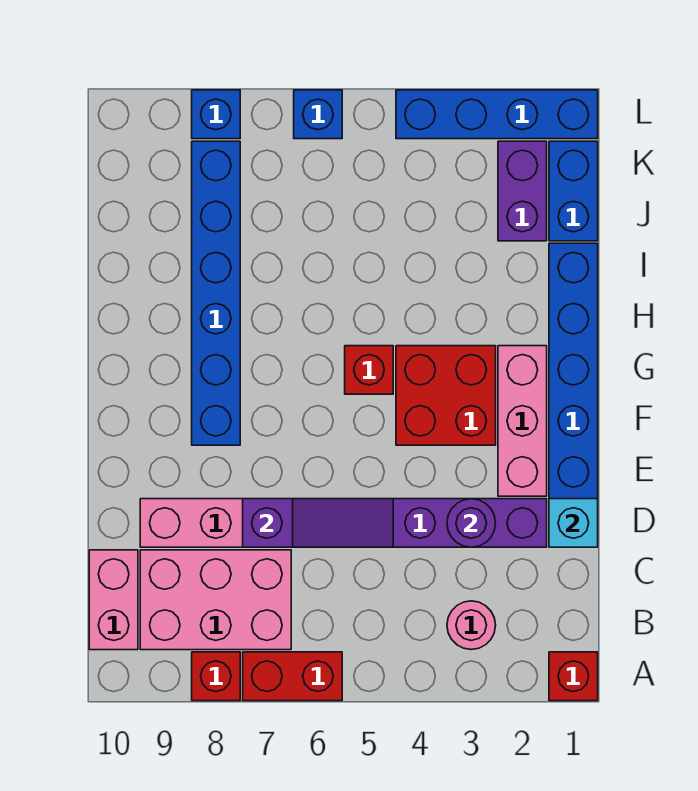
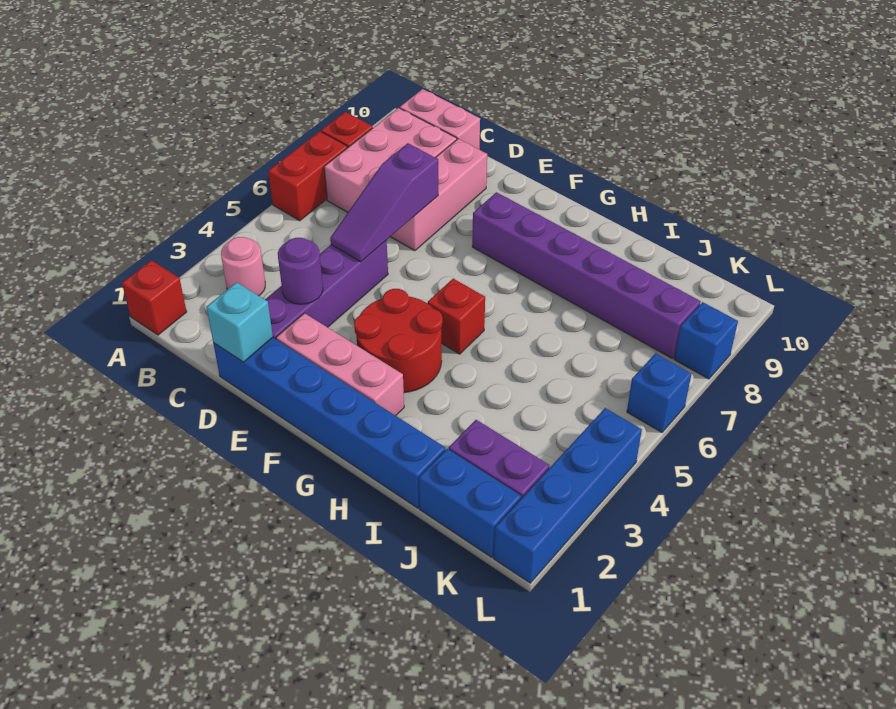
red brick F3:G4 level 1 -> red round brick F3:G4 level 1
blue brick F8:K8 level 1 -> purple brick F8:K8 level 1

